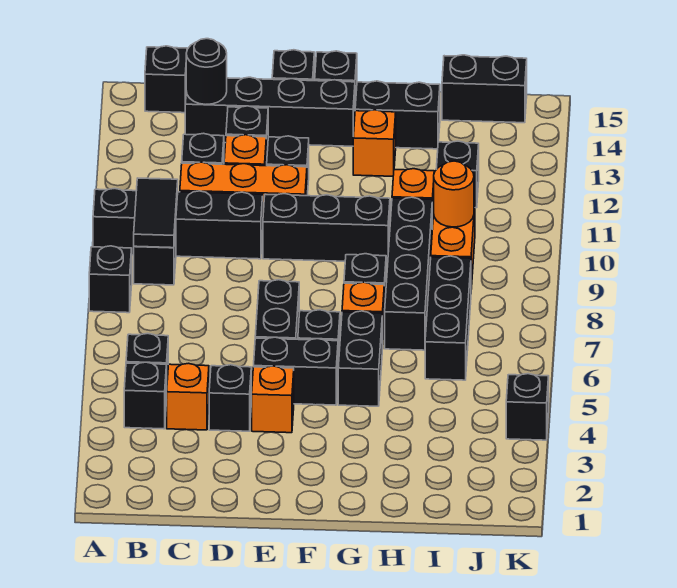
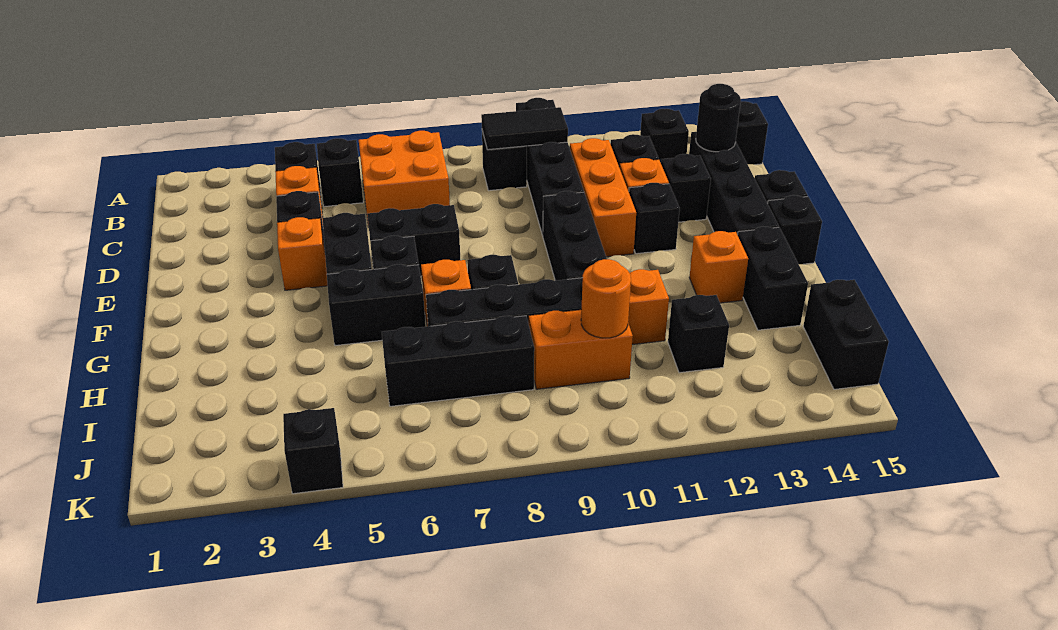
black brick A8 level 1 -> black brick B13 level 1
none -> orange brick B6:C7 level 1

